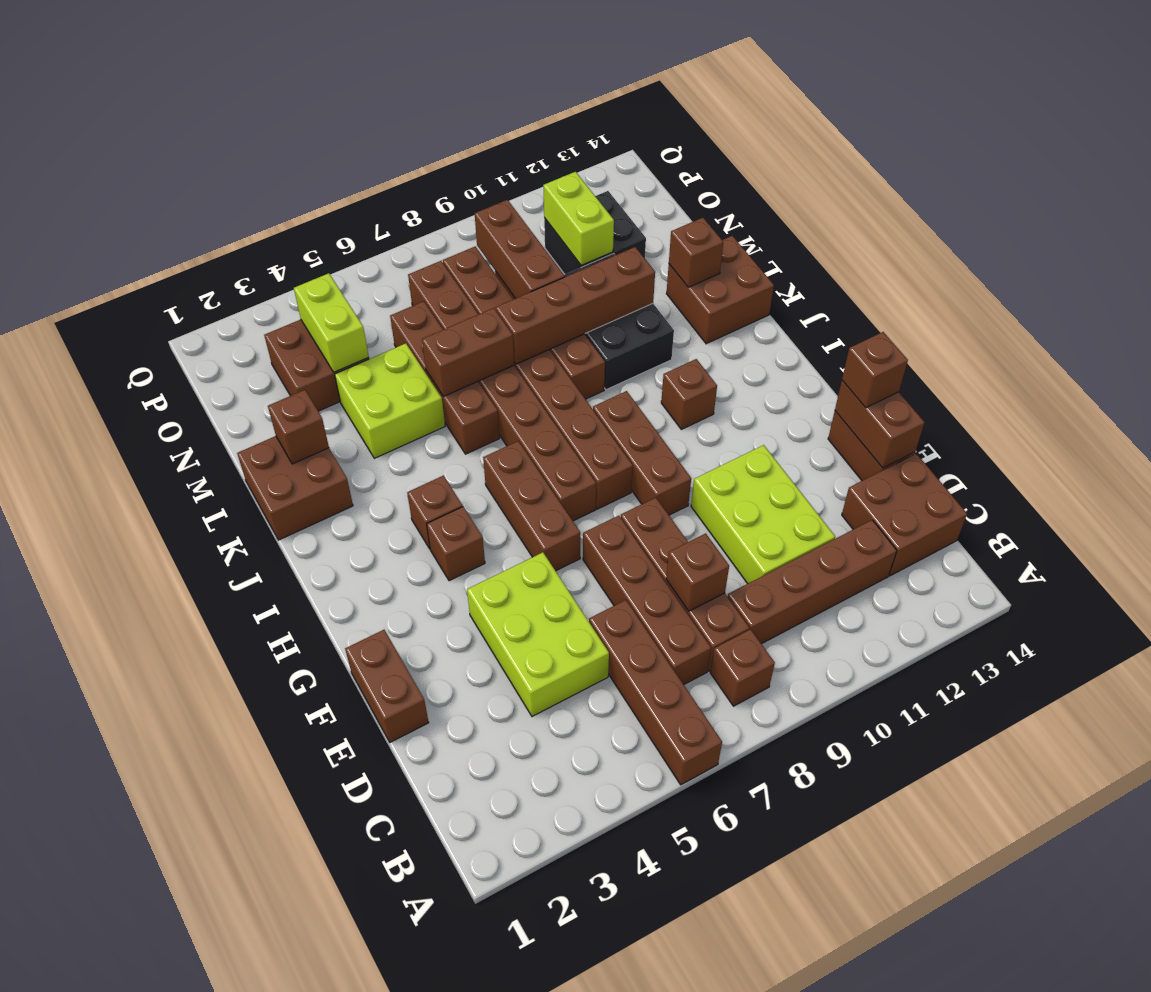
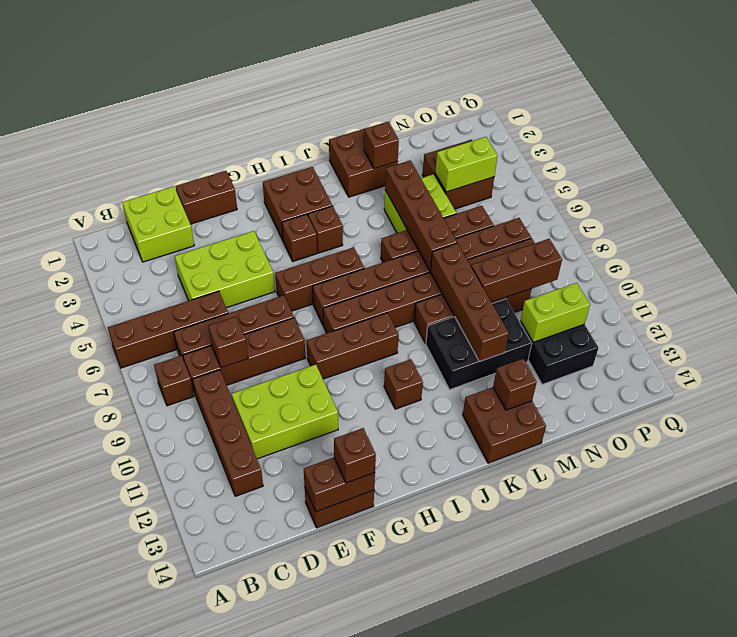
none -> lime brick C1:D2 level 1
brown brick C13:D14 level 1 -> brown brick H2:I3 level 1
brown brick L6:L7 level 2 -> brown brick L4:L7 level 2

